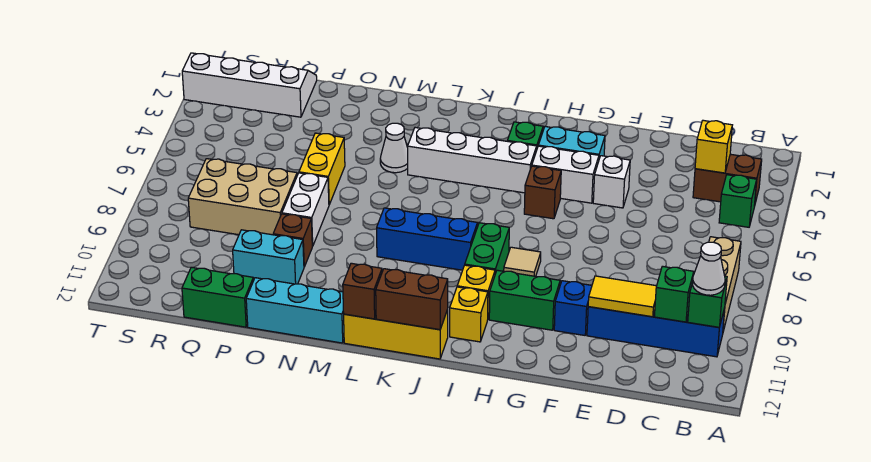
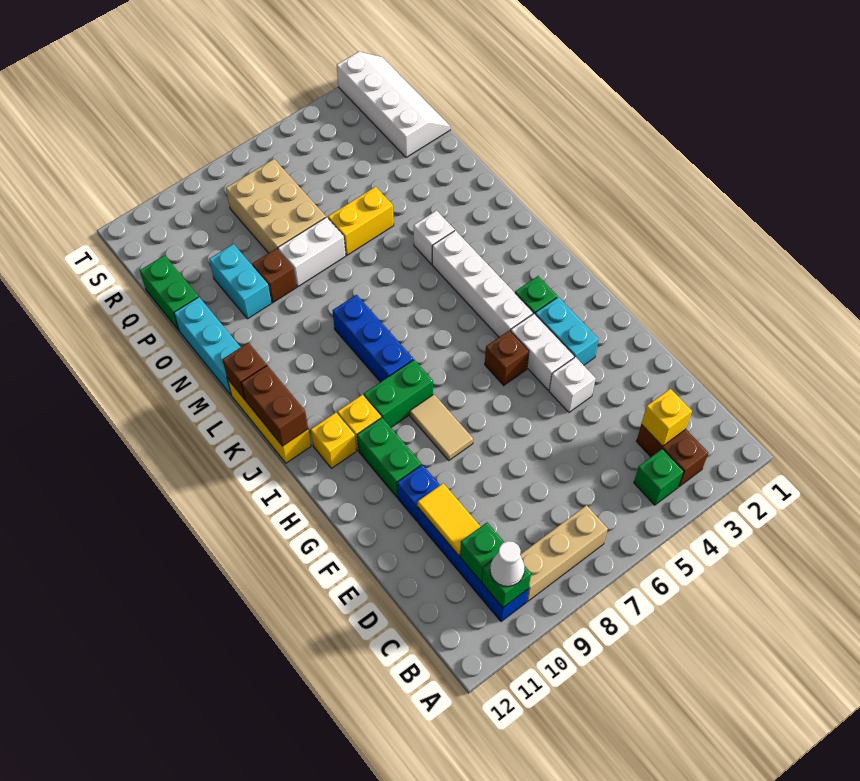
tan tile H8 level 1 -> tan tile G8:H8 level 1
white cone M4 level 1 -> white brick M4 level 1

